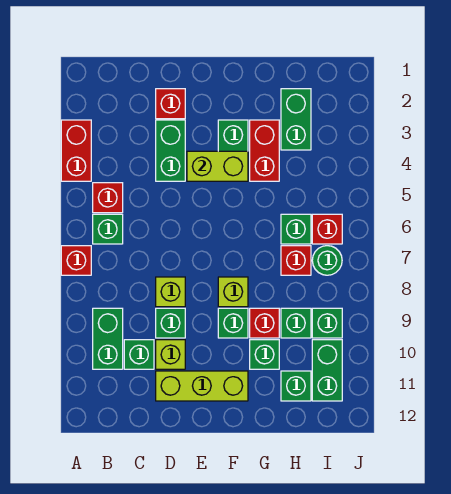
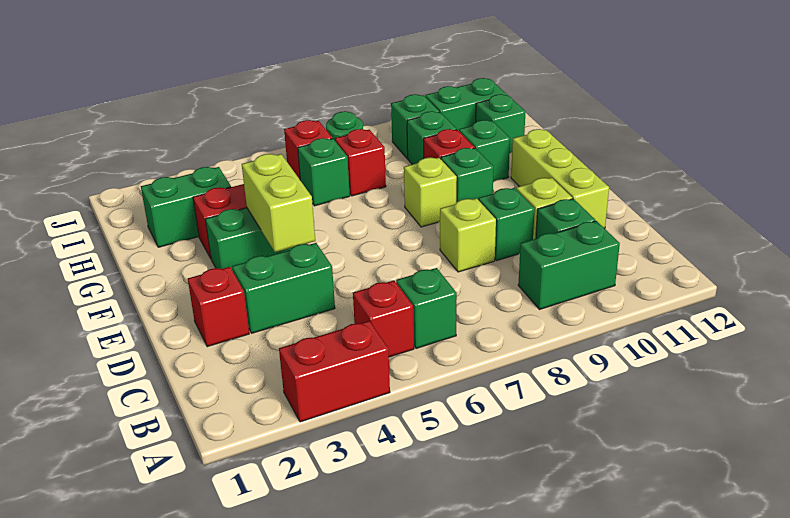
red brick A7 level 1 -> none

